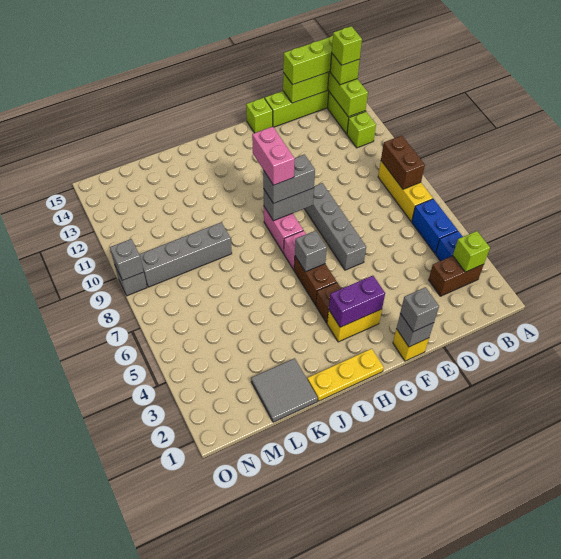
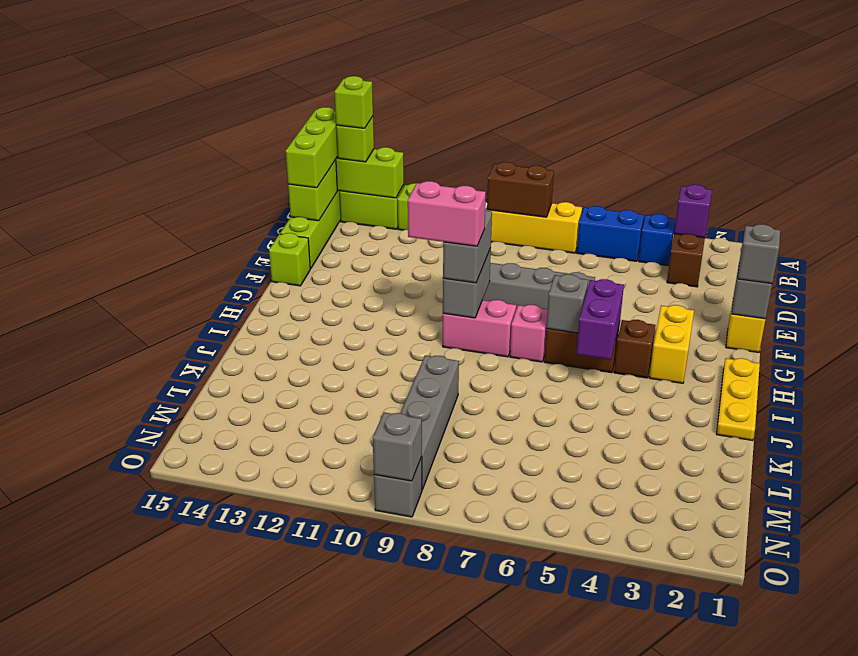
lime brick B3 level 2 -> purple brick B3 level 2
purple brick G3:H3 level 2 -> purple brick H5:I5 level 2
grey tile K1:L2 level 1 -> none

